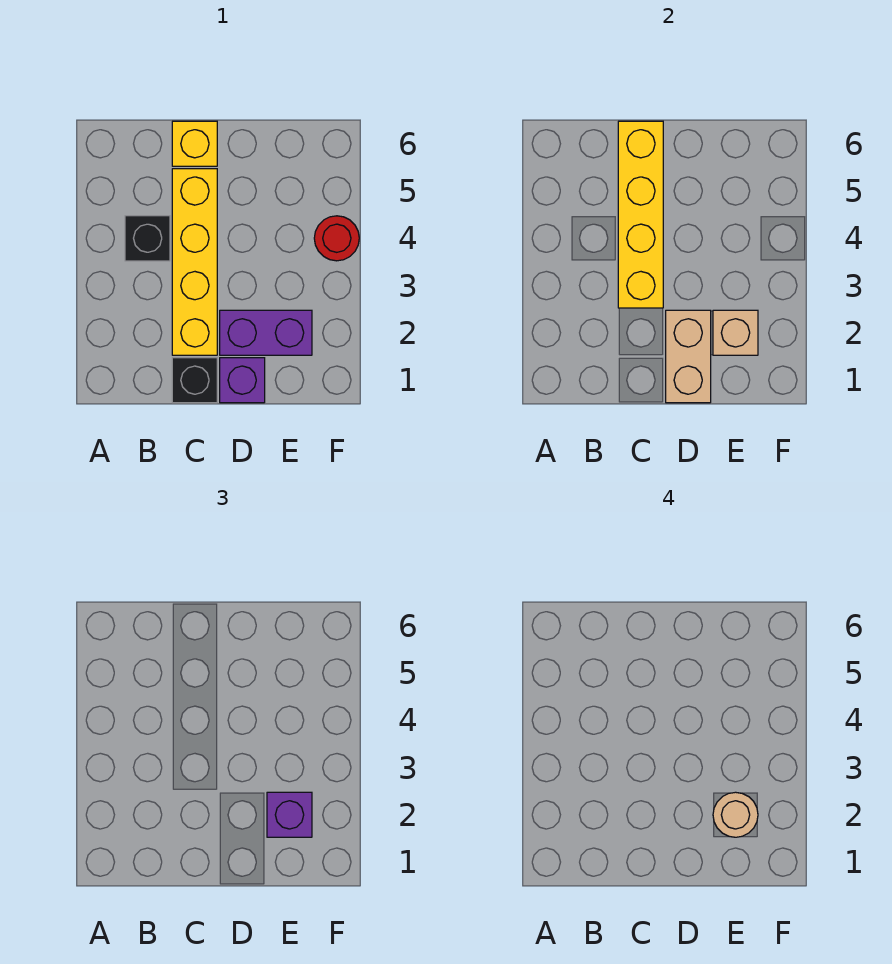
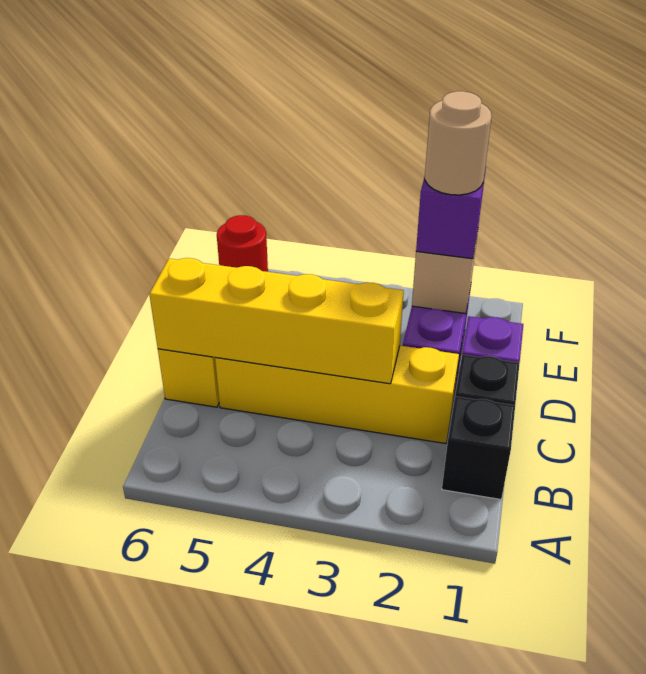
black brick B4 level 1 -> black brick B1 level 1
tan brick D1:D2 level 2 -> none
red round brick F4 level 1 -> red round brick F6 level 1

